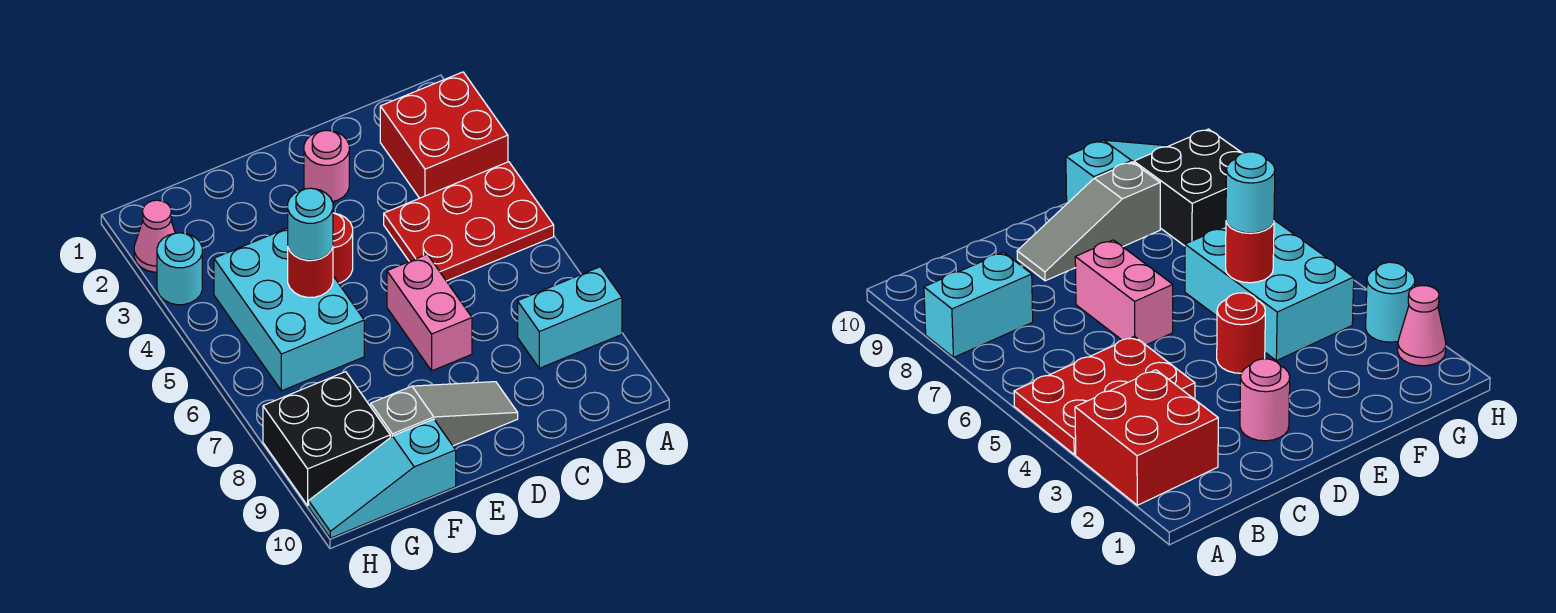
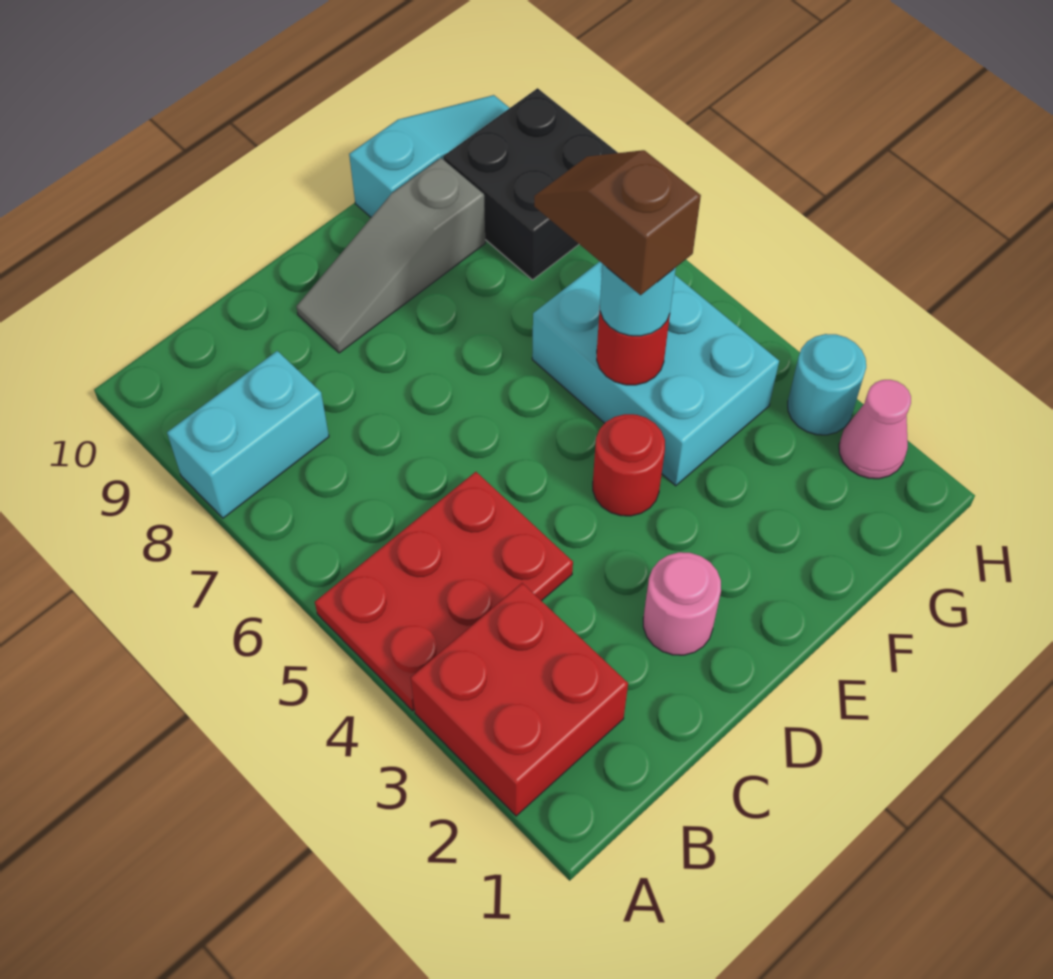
pink brick D6:D7 level 1 -> none
none -> brown slope F5:F6 level 4 top 5

